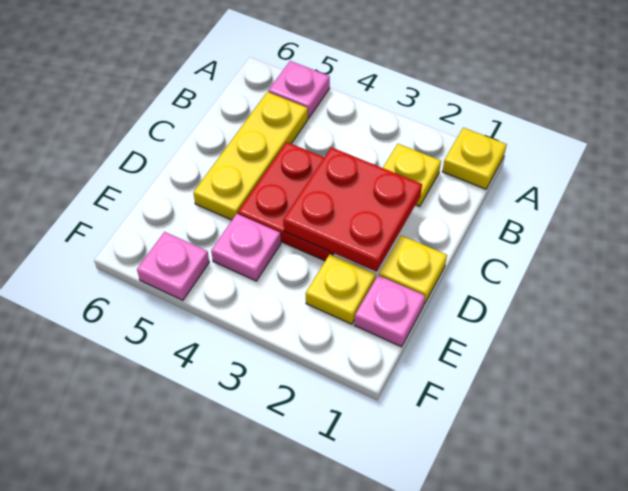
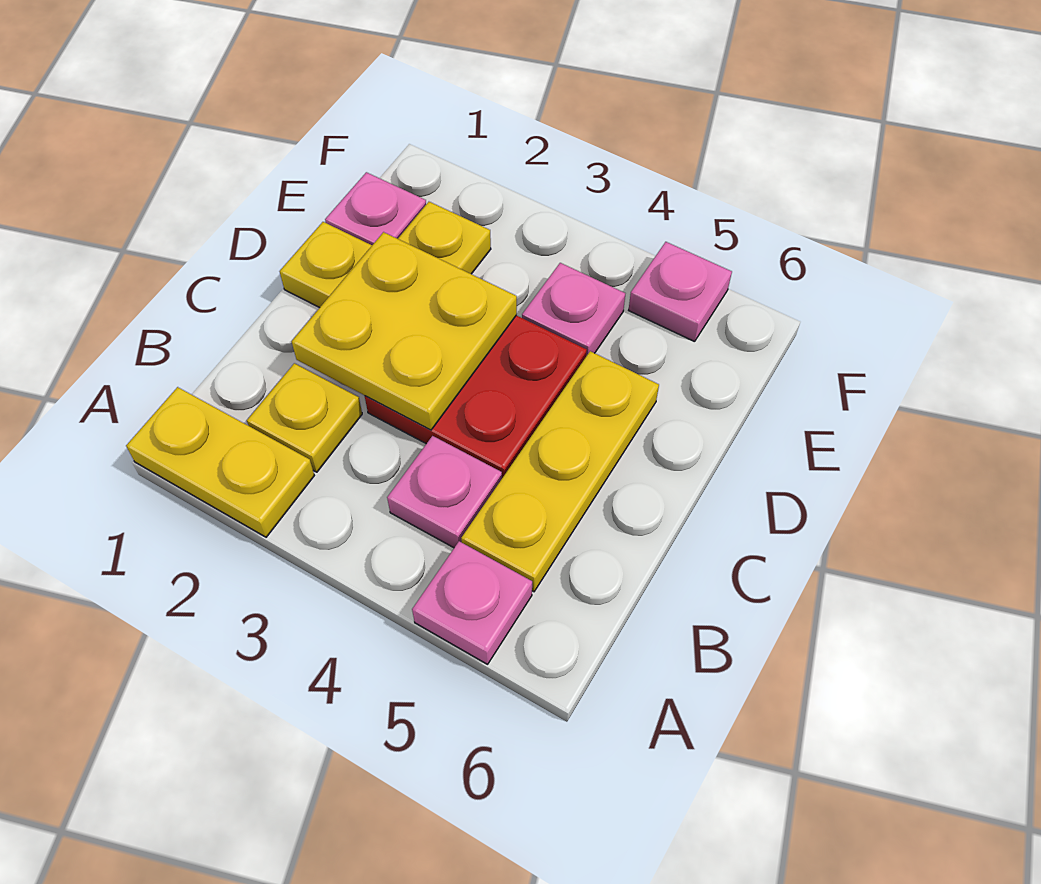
yellow plate A1 level 1 -> yellow plate A1:A2 level 1
none -> pink plate B4 level 1
red plate C2:D3 level 2 -> yellow plate C2:D3 level 2

